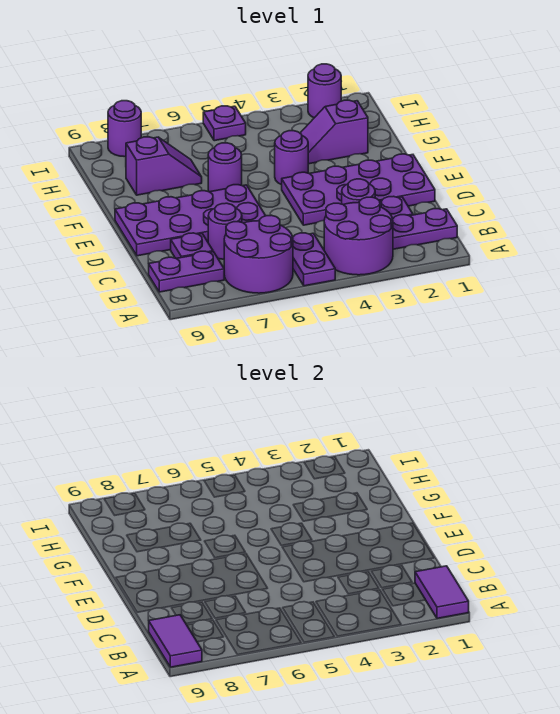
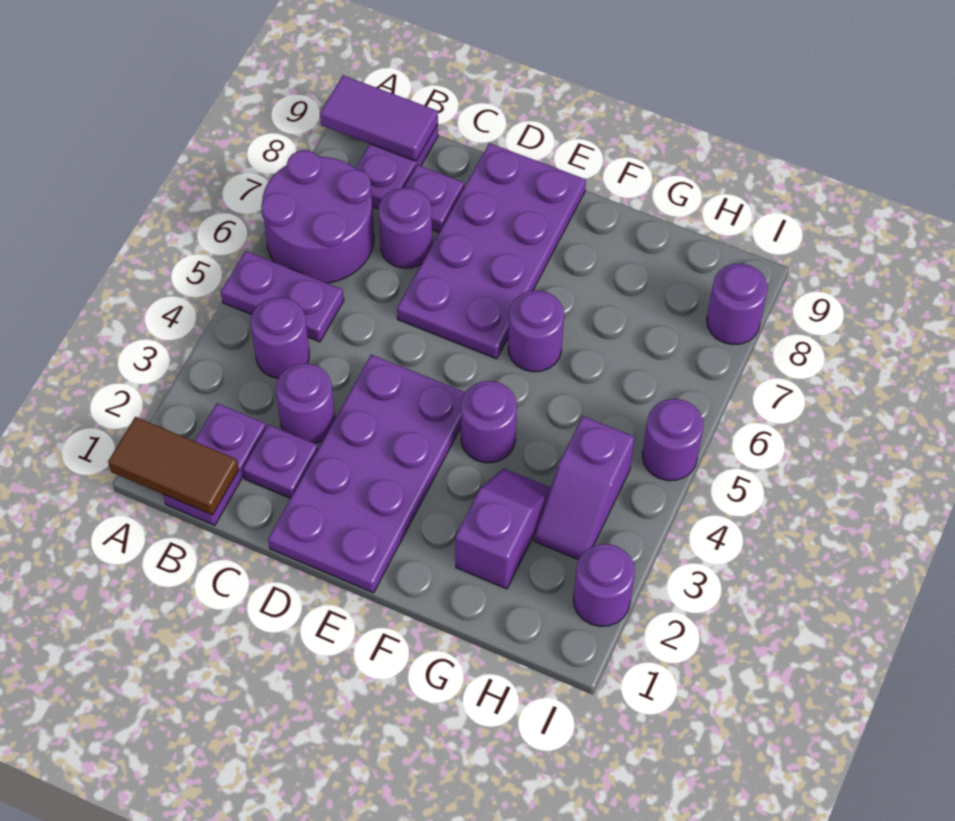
purple tile A1:B1 level 2 -> brown tile A1:B1 level 2
purple round brick A3:B4 level 1 -> purple round brick B4 level 1
purple slope G7:G8 level 1 top 8 -> purple slope H3:H4 level 1 top 4
purple plate I5 level 1 -> purple round brick I5 level 1

